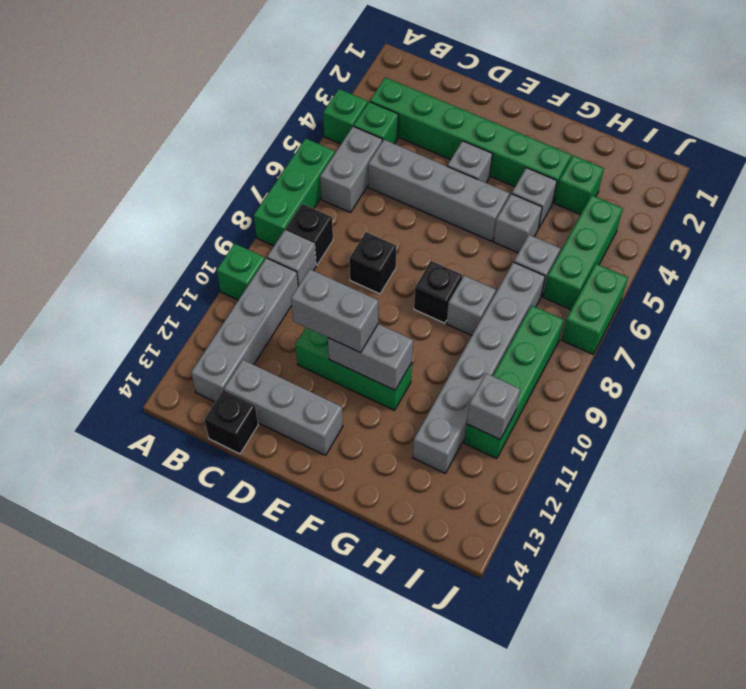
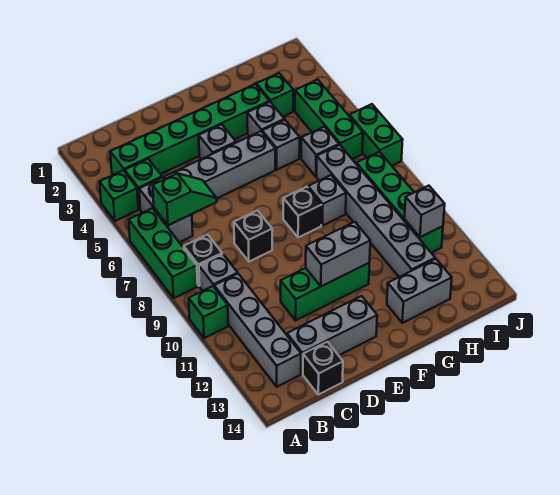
none -> green slope B6:C6 level 2 top B
grey brick D11:E11 level 3 -> grey brick G13:H13 level 1

